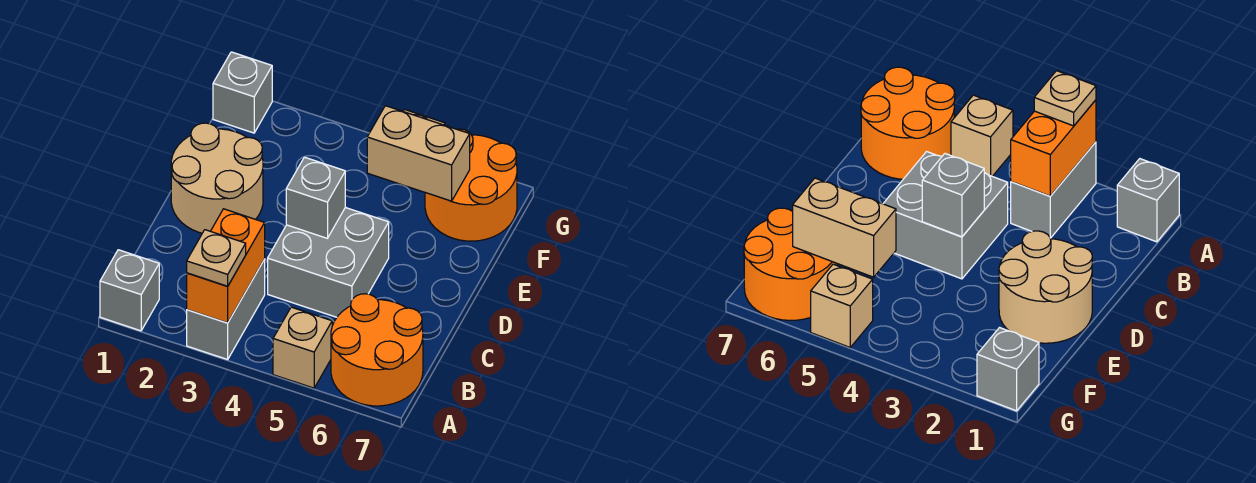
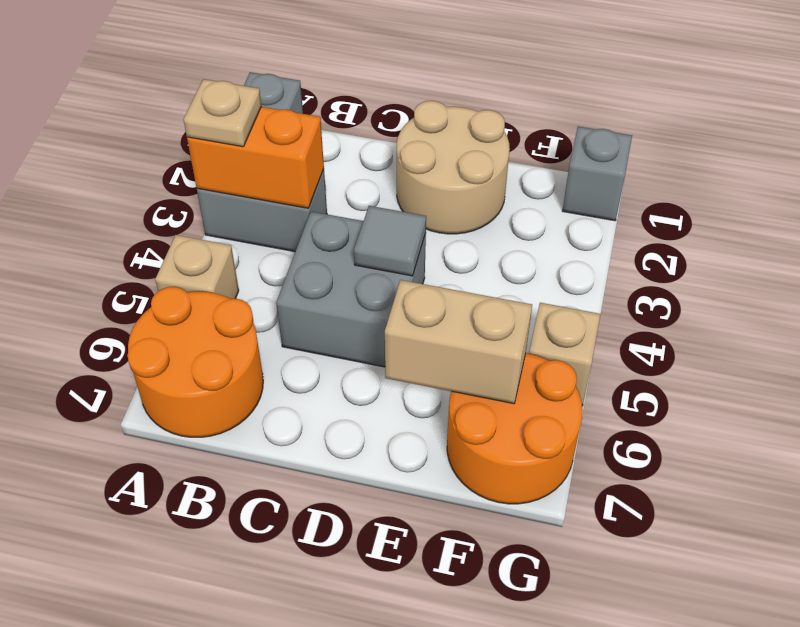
grey brick D4 level 2 -> grey tile D4 level 2
tan brick F5:F6 level 2 -> tan brick E6:F6 level 2

